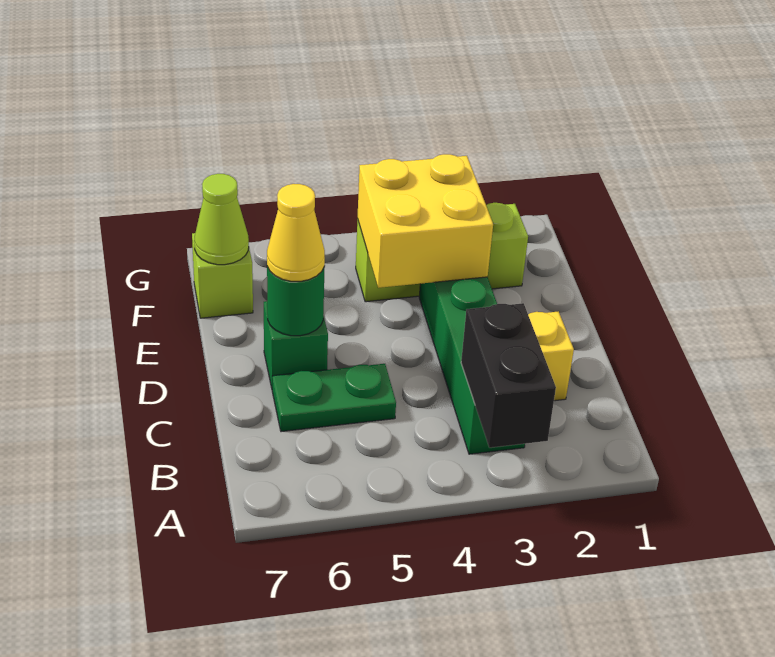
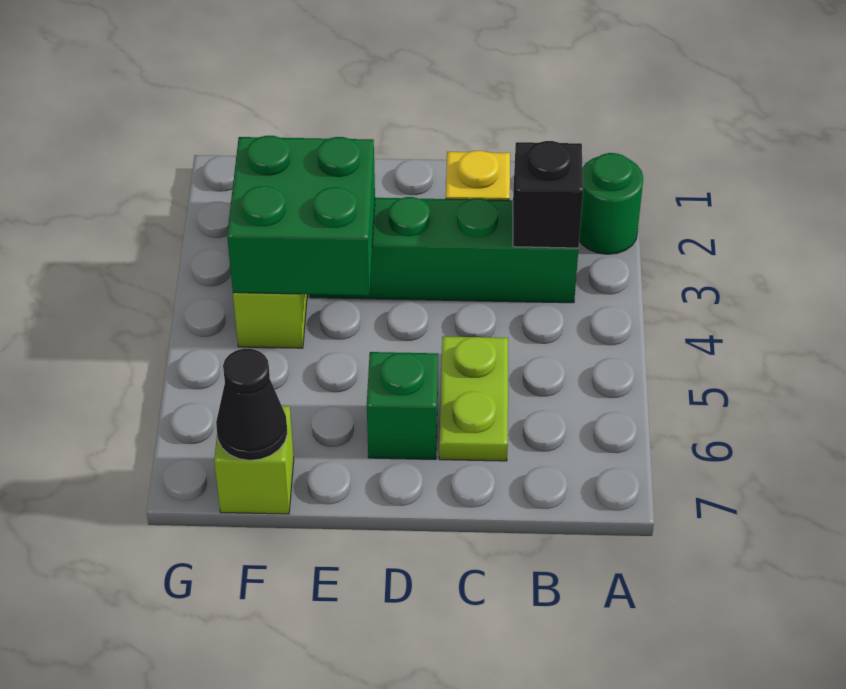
black brick A3:B3 level 2 -> black brick B3 level 2
green plate C5:C6 level 1 -> lime plate C5:C6 level 1
green round brick D6 level 2 -> green round brick A2 level 1
yellow cone D6 level 3 -> none
yellow brick E3:F4 level 2 -> green brick E3:F4 level 2
lime cone F7 level 2 -> black cone F7 level 2

